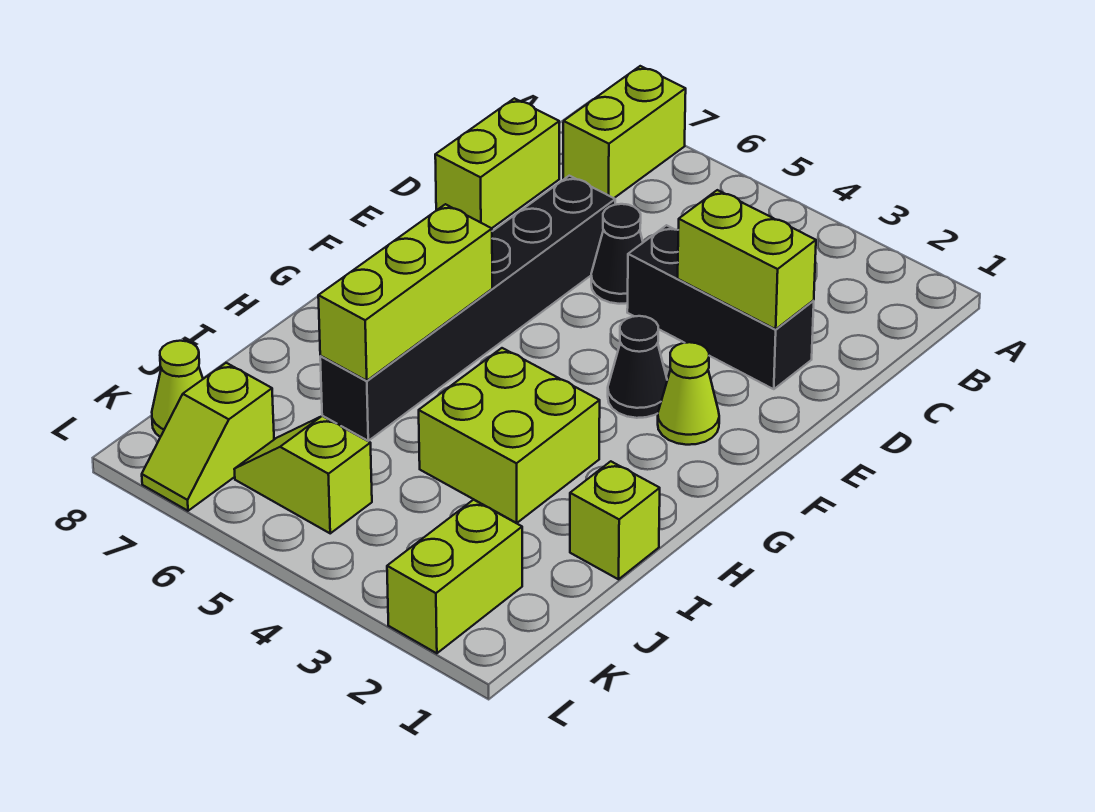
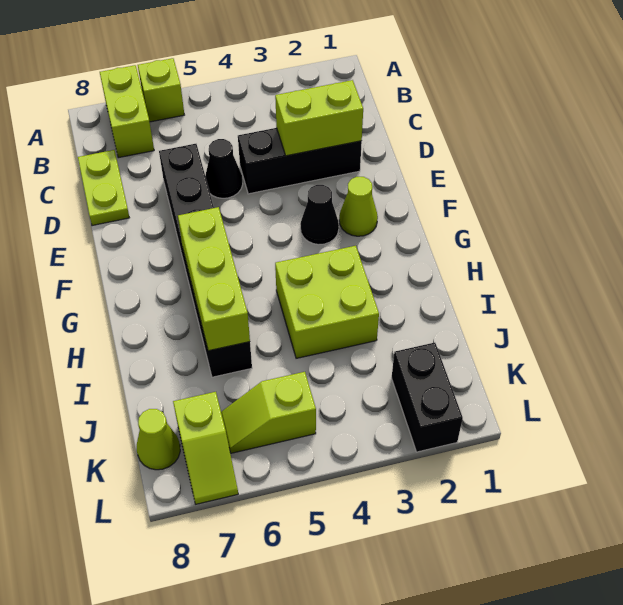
lime brick C8:D8 level 1 -> lime plate C8:D8 level 1
lime brick I1 level 1 -> lime brick A6 level 1
lime brick K2:L2 level 1 -> black brick K2:L2 level 1

